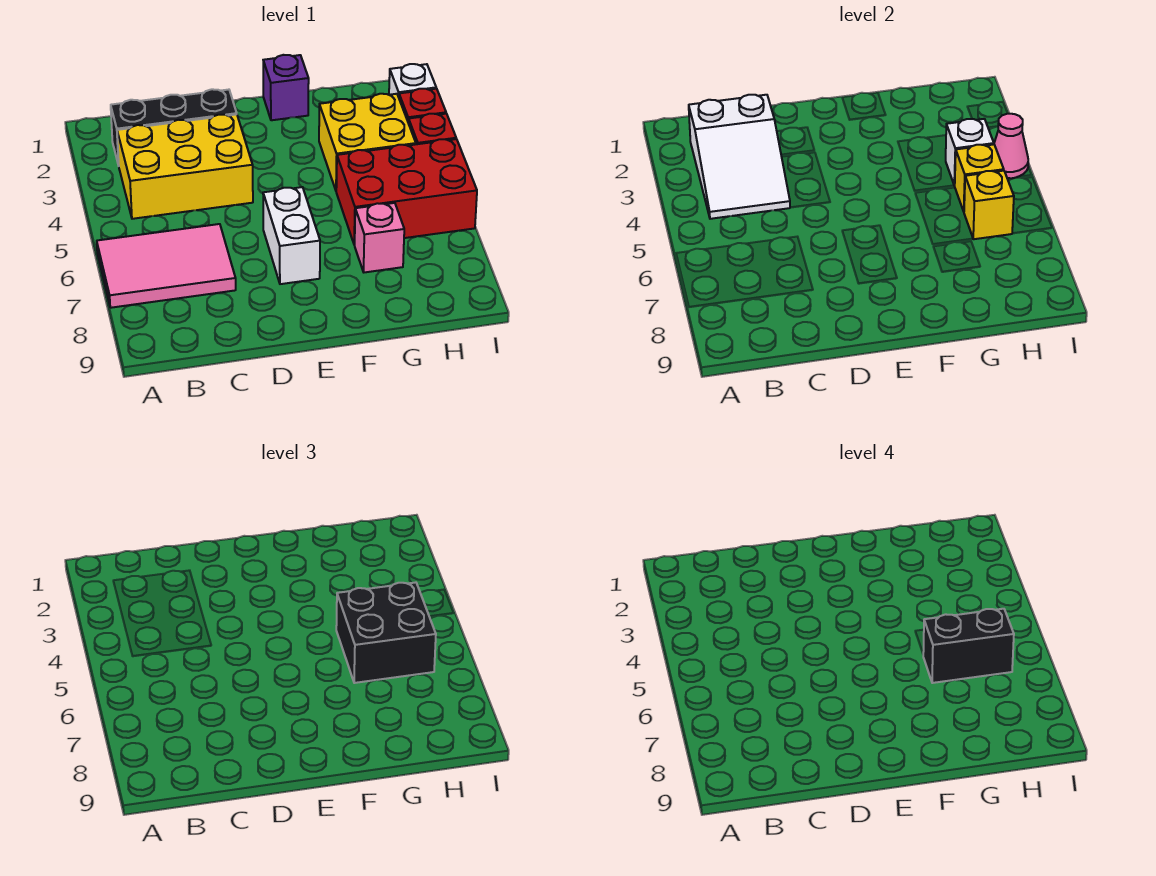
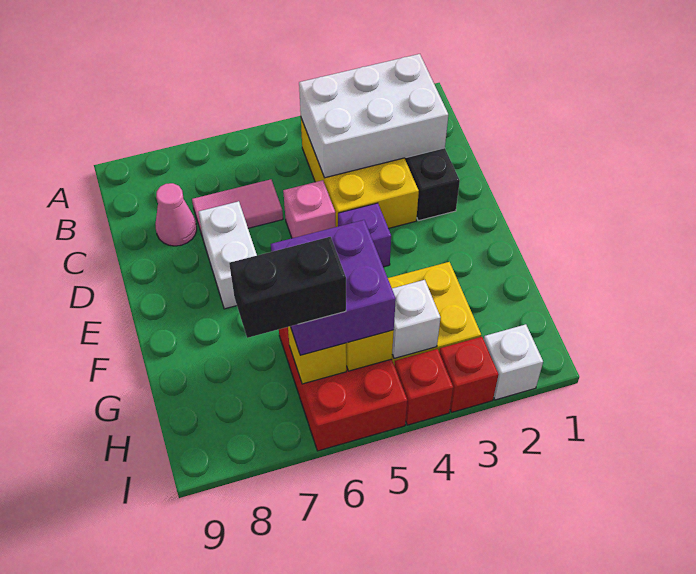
pink tile A6:C7 level 1 -> pink tile C6:C7 level 1
white slope B2:C4 level 2 top 2 -> white brick B2:C4 level 2
white brick E6:E7 level 1 -> white brick D7:E7 level 1
purple brick F1 level 1 -> purple brick E4 level 1
black brick G5:H6 level 3 -> purple brick G5:H6 level 3
black brick G6:H6 level 4 -> black brick H6:H7 level 4
pink brick G7 level 1 -> pink brick D5 level 1
pink cone I4 level 2 -> pink cone C8 level 1

